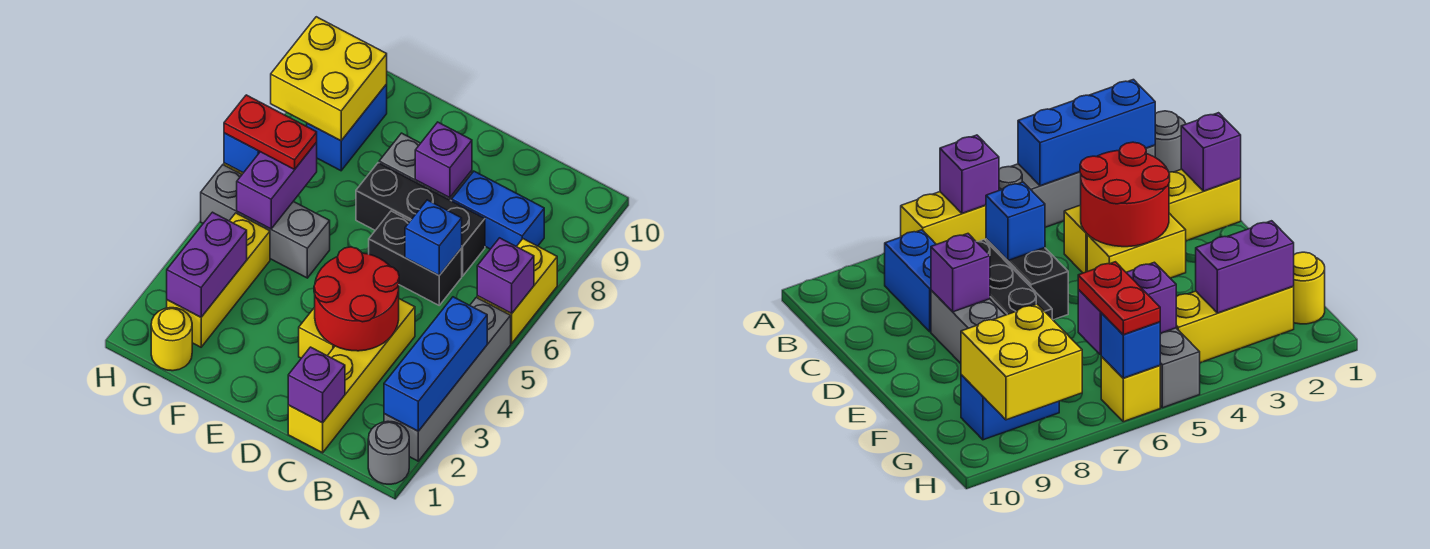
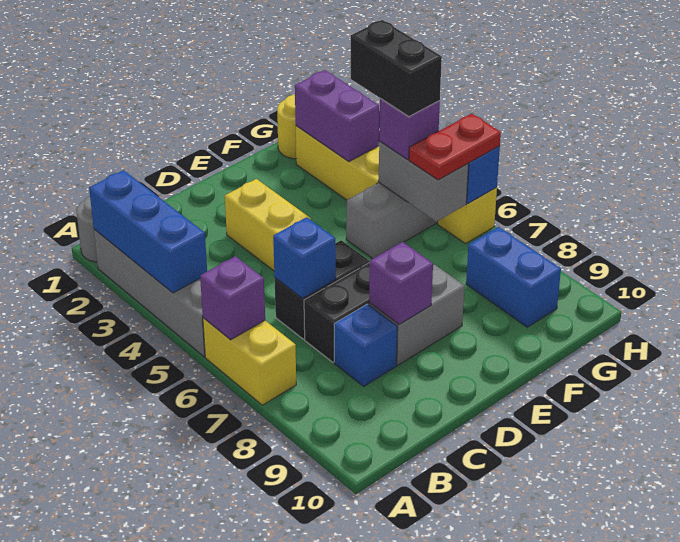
blue brick B8:C8 level 1 -> blue brick C8 level 1
yellow brick C1:C4 level 1 -> none
purple brick C1 level 2 -> purple brick G5 level 3
red round brick C3:D4 level 2 -> none
none -> black brick G4:G5 level 4
purple brick G5:G6 level 2 -> grey brick G5:G6 level 2
yellow brick G8:H9 level 2 -> none

